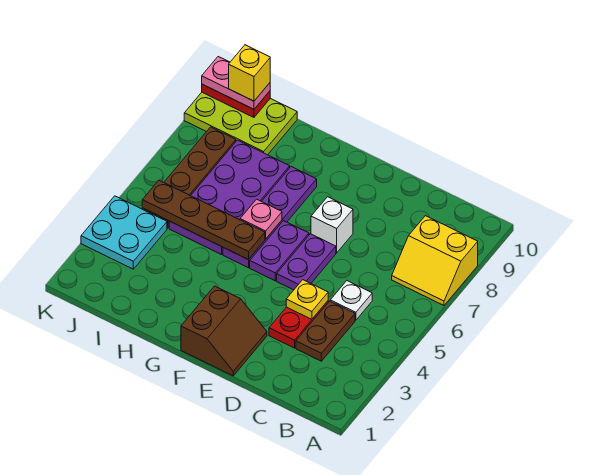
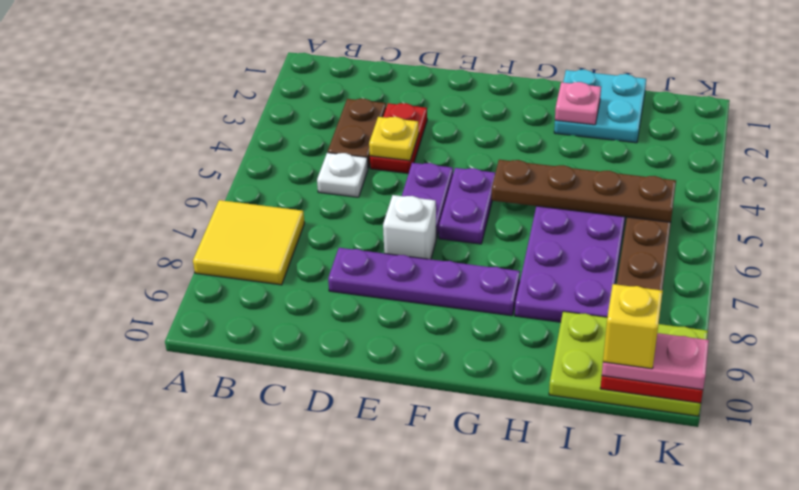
yellow slope A7:B8 level 1 top 8 -> yellow tile A7:B8 level 1
brown slope E1:F2 level 1 top F -> none
purple plate G5:G8 level 1 -> purple plate D8:G8 level 1
pink plate G6 level 2 -> pink plate H2 level 2
cyan plate J3:K4 level 1 -> cyan plate H1:I2 level 1

